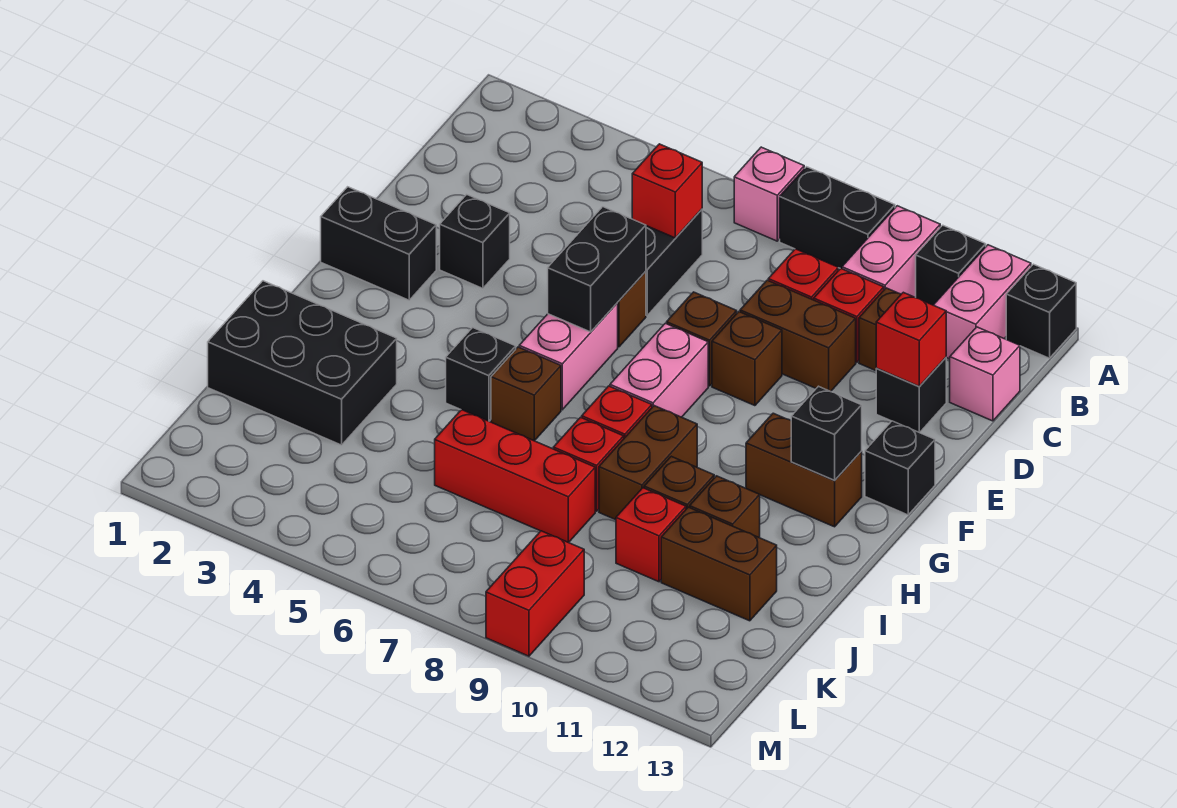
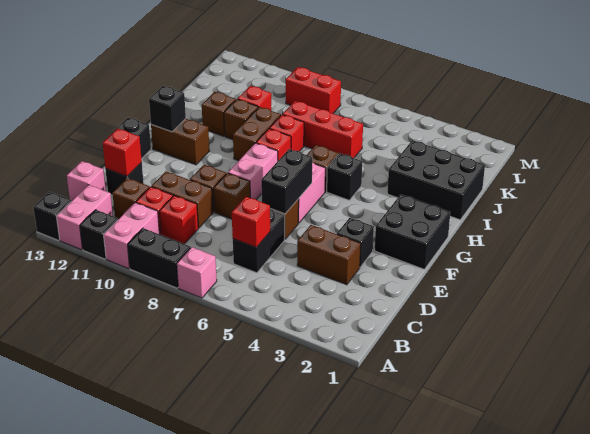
black brick F1:F2 level 1 -> black brick F1:G2 level 1
brown brick J11:J12 level 1 -> brown brick D3:D4 level 1
red brick L9:M9 level 1 -> red brick L8:L9 level 1

